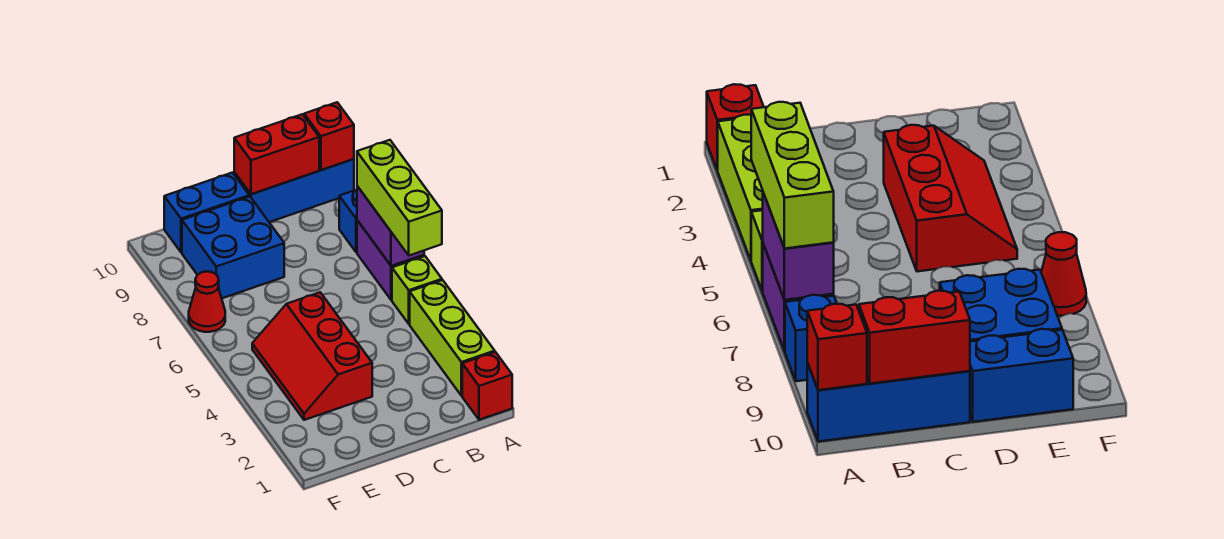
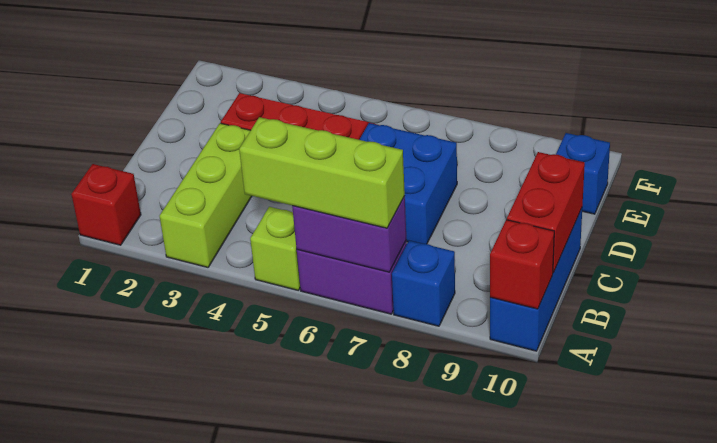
lime brick A2:A4 level 1 -> lime brick A3:C3 level 1
blue brick D8:E9 level 1 -> blue brick C6:D7 level 1
blue brick D10:E10 level 1 -> blue brick E10 level 1
red cone F7 level 1 -> none

